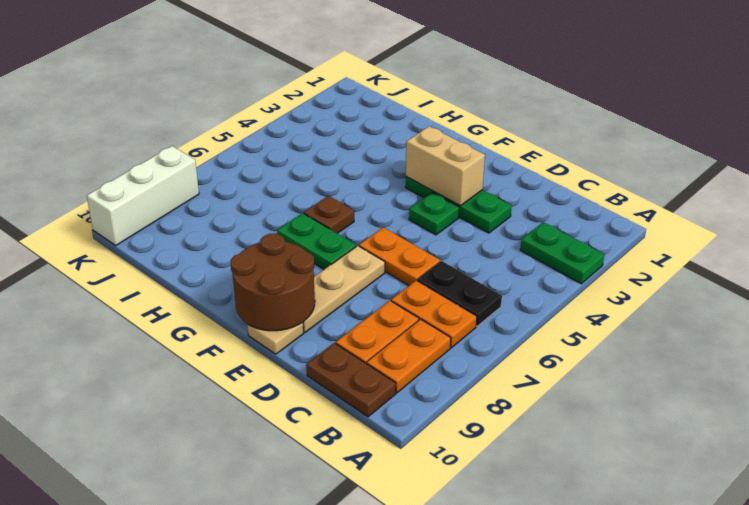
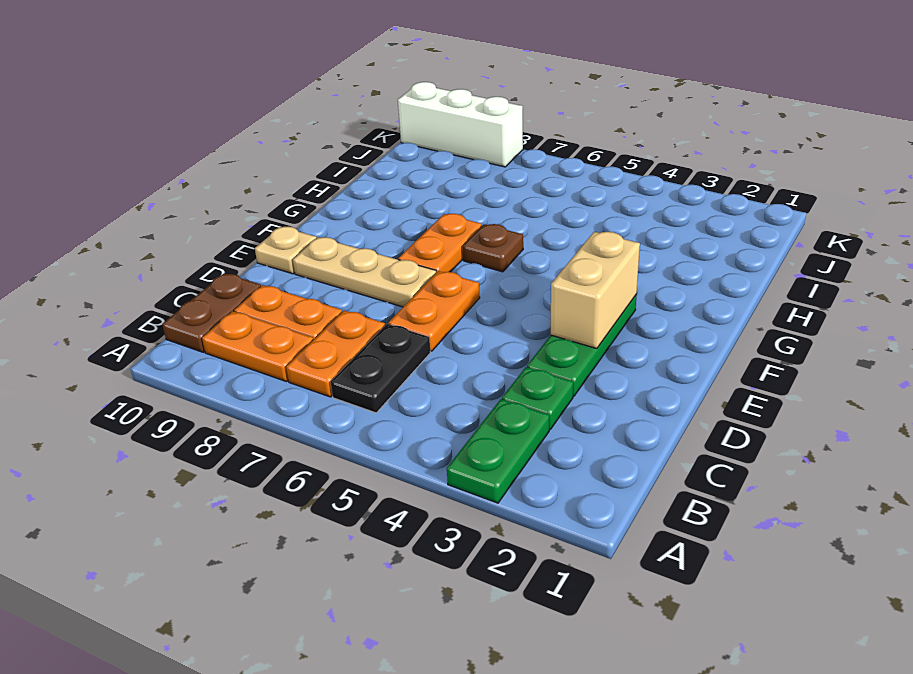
green plate E4 level 1 -> green plate C3 level 1
brown round brick E9:F10 level 2 -> none
green plate F7:G7 level 1 -> orange plate F7:G7 level 1

